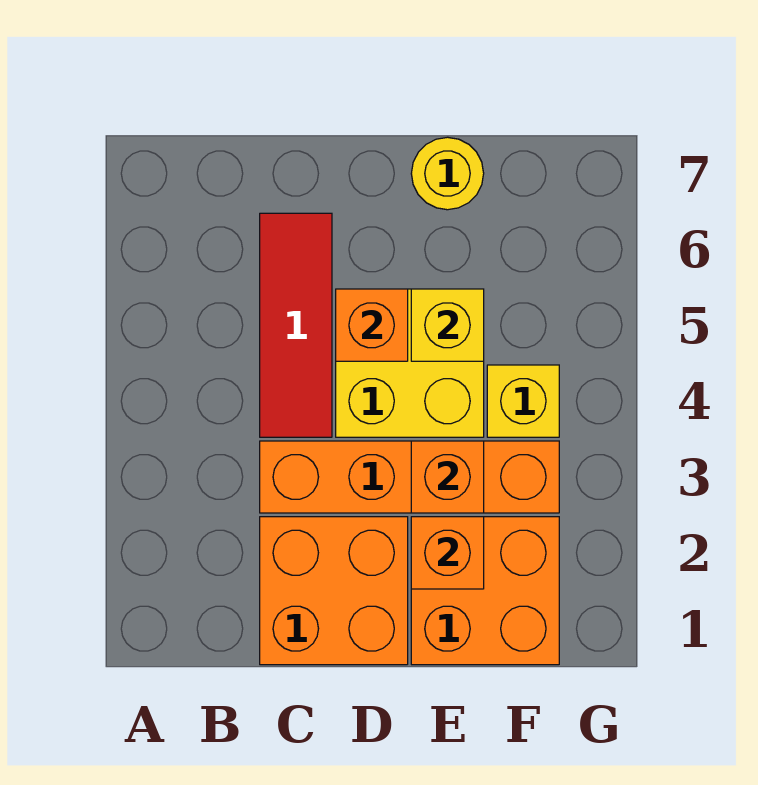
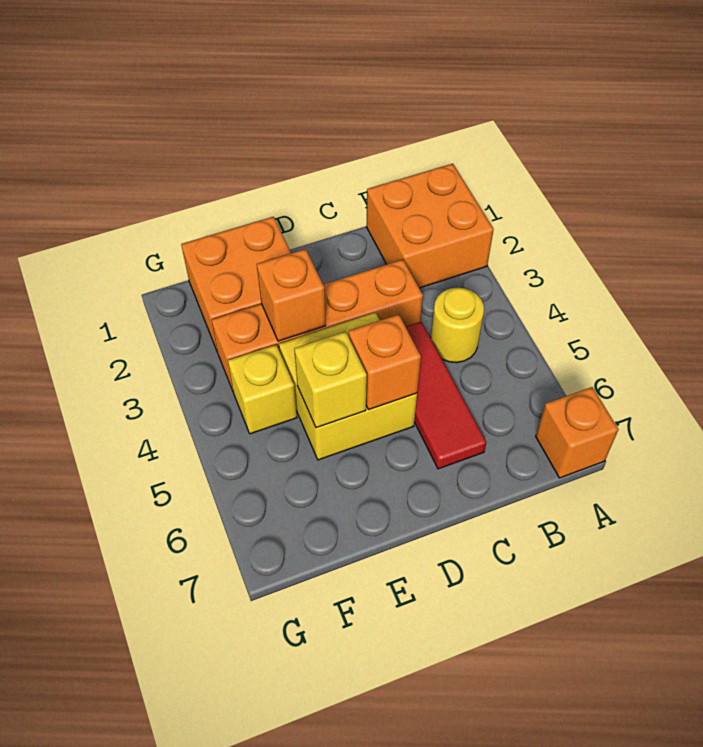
orange brick C1:D2 level 1 -> orange brick A1:B2 level 1
orange brick E2 level 2 -> orange brick A7 level 1
yellow round brick E7 level 1 -> yellow round brick B4 level 1

